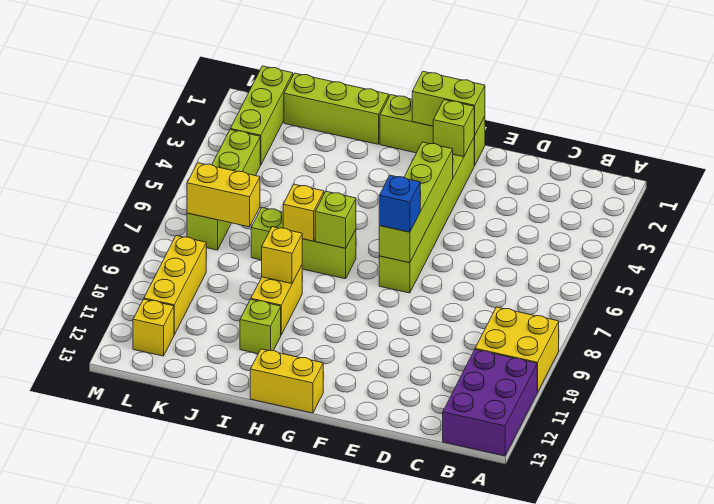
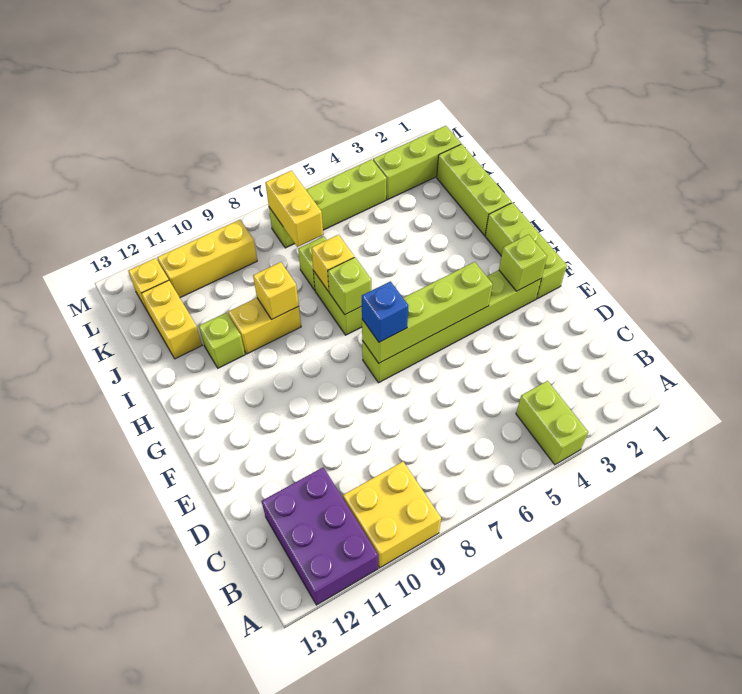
purple brick A11:B13 level 1 -> purple brick A11:C12 level 1
lime brick F1:G1 level 2 -> lime brick A4:B4 level 1
yellow brick G13:H13 level 1 -> yellow brick J12:K12 level 1

